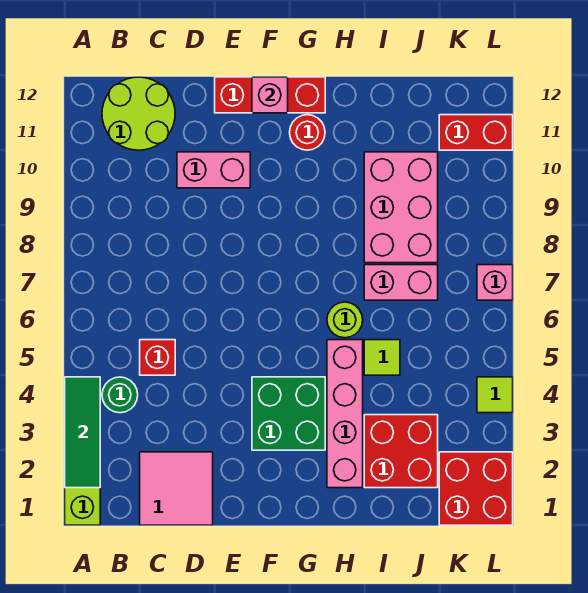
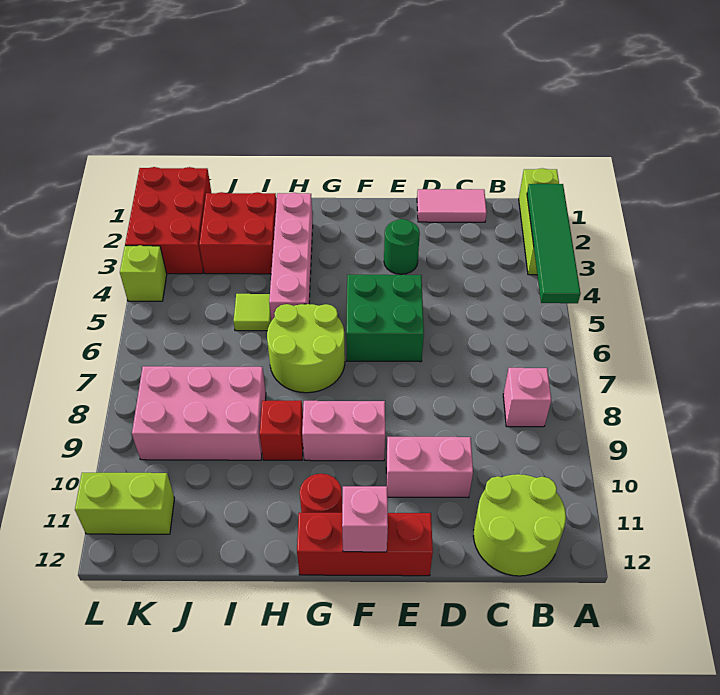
green tile A2:A4 level 2 -> green tile A2:A5 level 2
green round brick B4 level 1 -> green round brick E3 level 1
pink tile C1:D2 level 1 -> pink tile C1:D1 level 1
red brick C5 level 1 -> red brick H9 level 1
green brick F3:G4 level 1 -> green brick E5:F6 level 1
lime round brick H6 level 1 -> lime round brick G6:H7 level 1
pink brick I7:J7 level 1 -> pink brick F9:G9 level 1
pink brick I8:J10 level 1 -> pink brick I8:K9 level 1
red brick K1:L2 level 1 -> red brick K1:L3 level 1
red brick K11:L11 level 1 -> lime brick K11:L11 level 1
lime tile L4 level 1 -> lime brick L4 level 1
pink brick L7 level 1 -> pink brick B8 level 1

